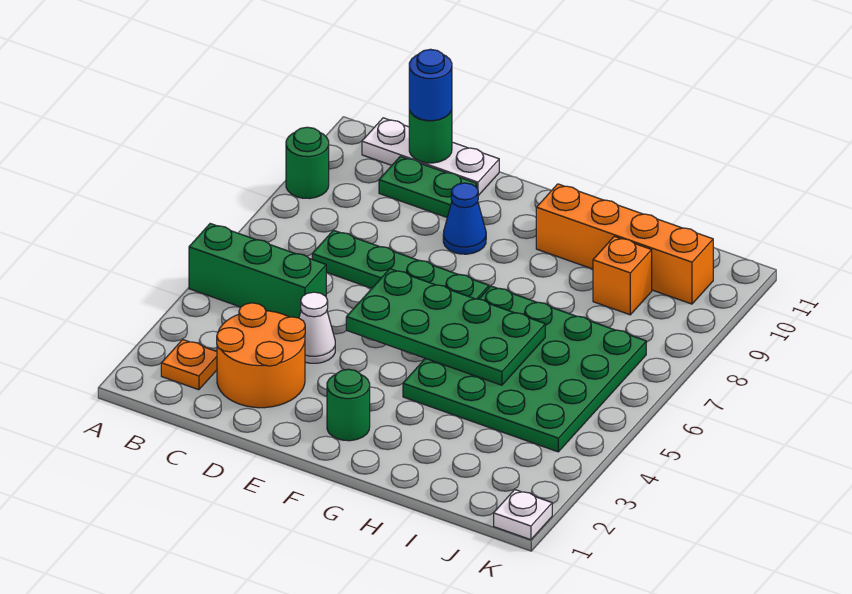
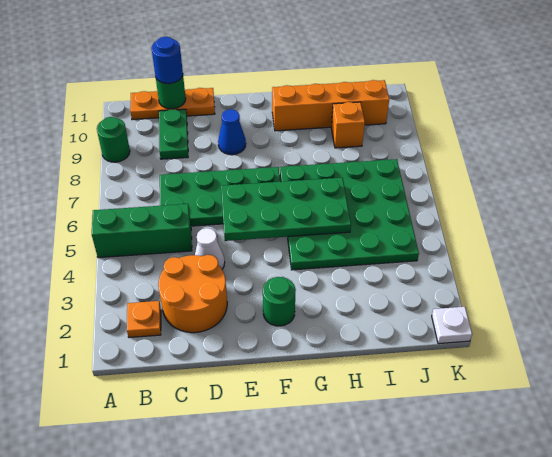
white plate B11:D11 level 1 -> orange plate B11:D11 level 1
green plate C7:F7 level 1 -> green plate C6:F7 level 1
green plate C10:D10 level 1 -> green plate C9:C10 level 1

